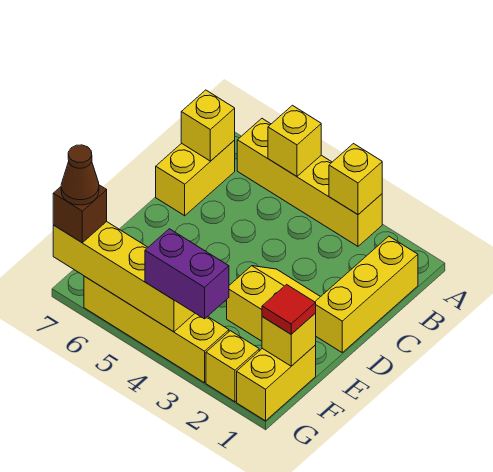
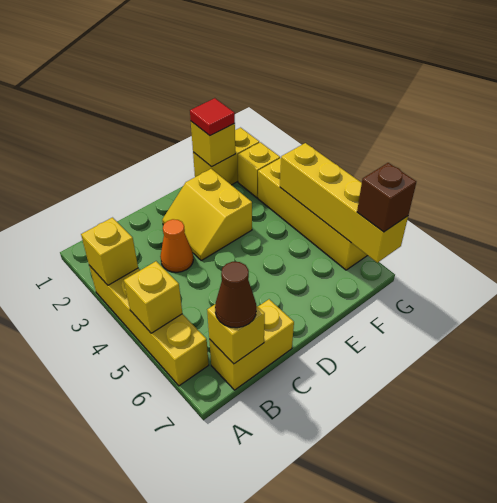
yellow brick B1:D1 level 1 -> none
none -> orange cone C3 level 1
purple brick G3:G4 level 3 -> none
brown cone G7 level 4 -> brown cone B7 level 3

